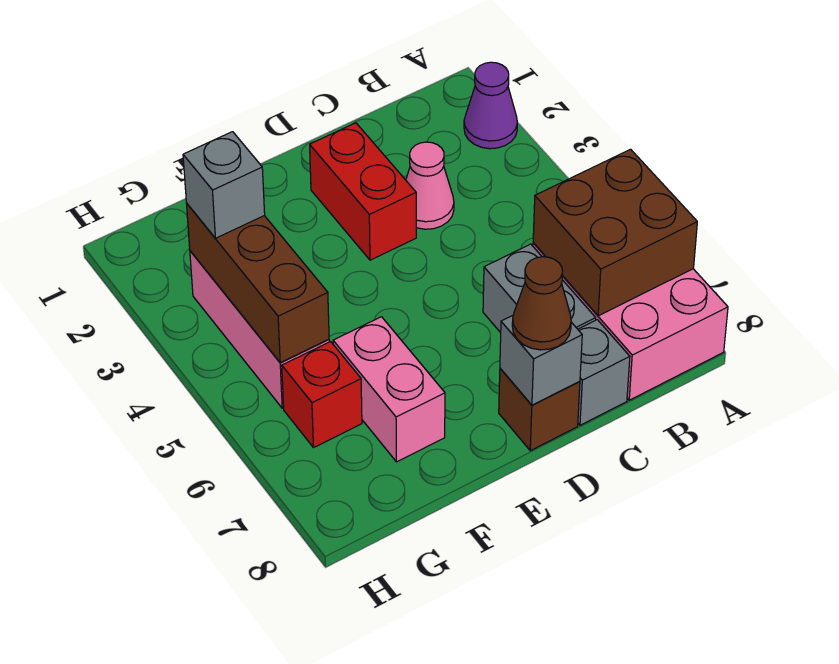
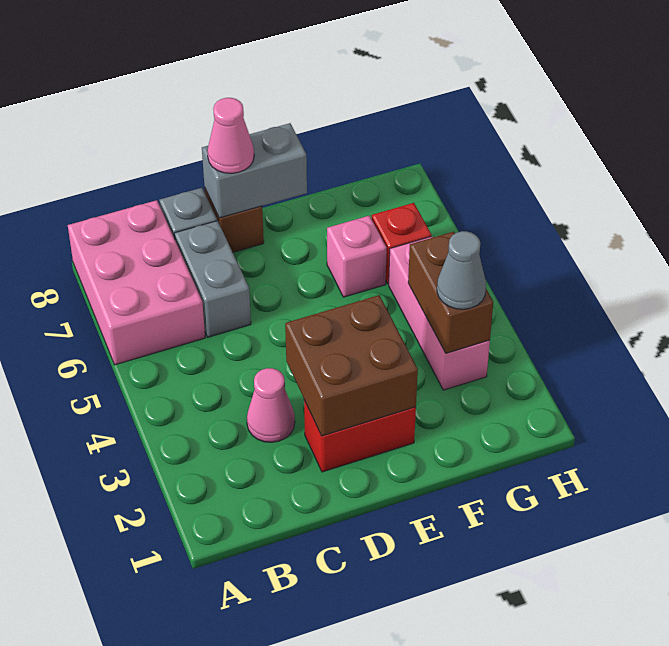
purple cone A2 level 1 -> none
brown brick A6:B7 level 2 -> brown brick D2:E3 level 2
red brick D2:D3 level 1 -> red brick D2:E2 level 1
grey brick D8 level 2 -> grey brick D8:E8 level 2
brown cone D8 level 3 -> pink cone D8 level 3
pink brick F6:F7 level 1 -> pink brick F6 level 1
brown brick G3:G5 level 2 -> brown brick G3:G4 level 2
grey brick G3 level 3 -> grey cone G3 level 3

